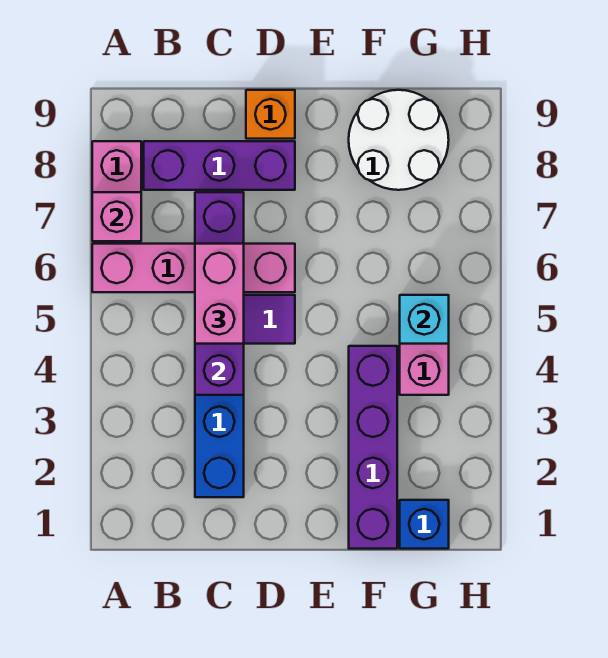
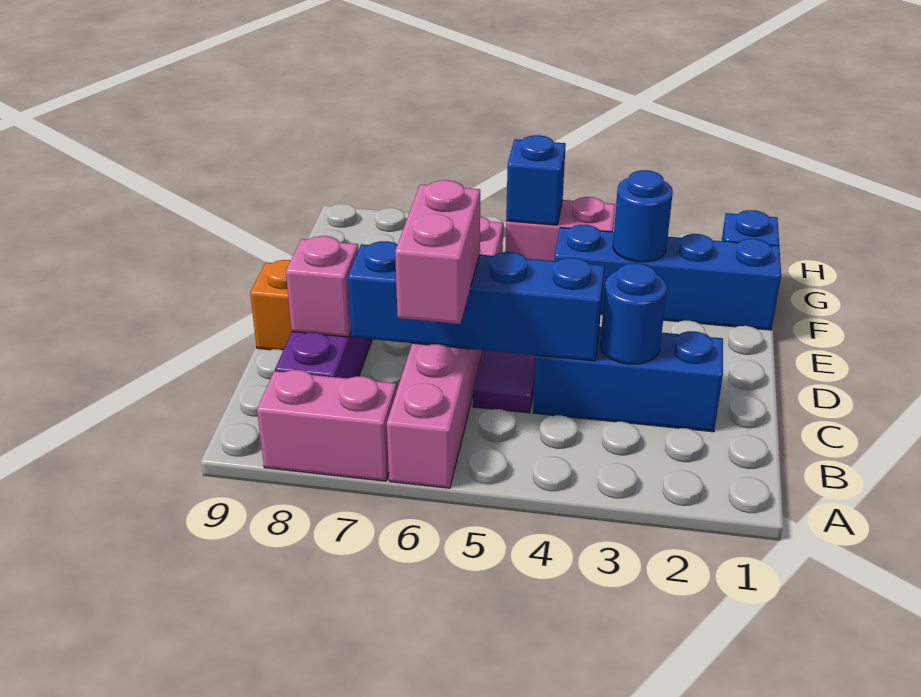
pink brick A6:D6 level 1 -> pink brick A6:F6 level 1
pink brick A7 level 2 -> pink brick C8 level 2
none -> blue round brick C3 level 2
purple brick C4:C7 level 2 -> blue brick C4:C7 level 2
pink brick C5:C6 level 3 -> pink brick B6:C6 level 3
purple brick F1:F4 level 1 -> blue brick F1:F4 level 1
none -> blue round brick F3 level 2
white round brick F8:G9 level 1 -> none
cyan brick G5 level 2 -> blue brick G5 level 2

